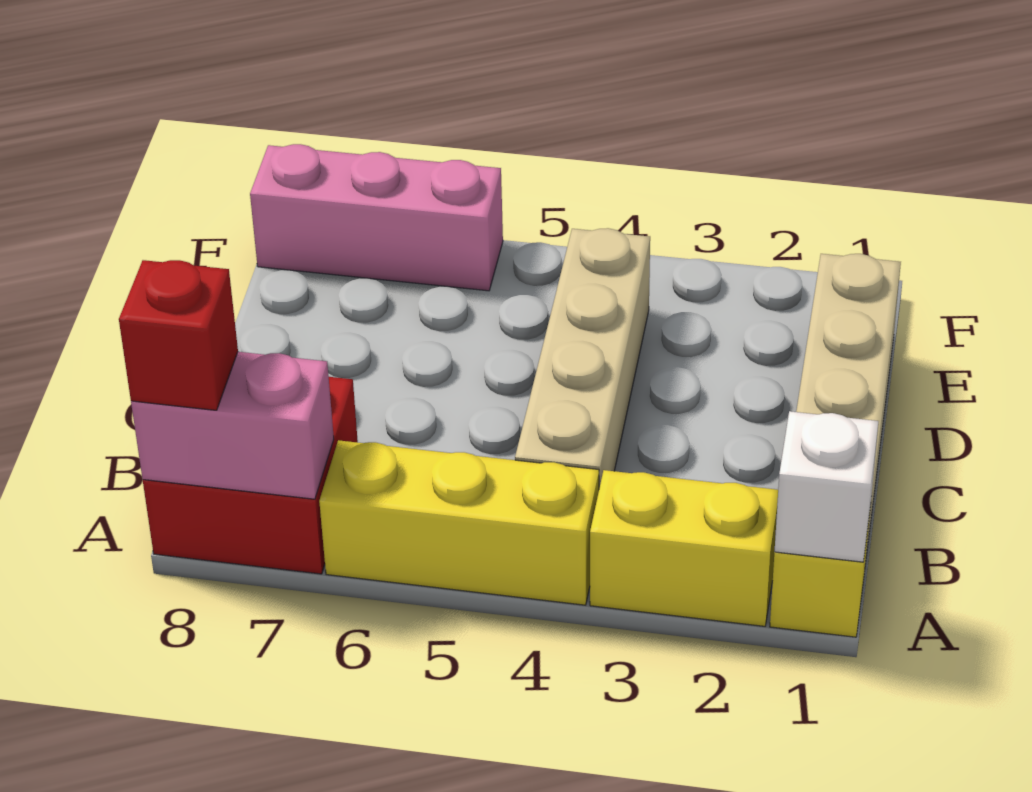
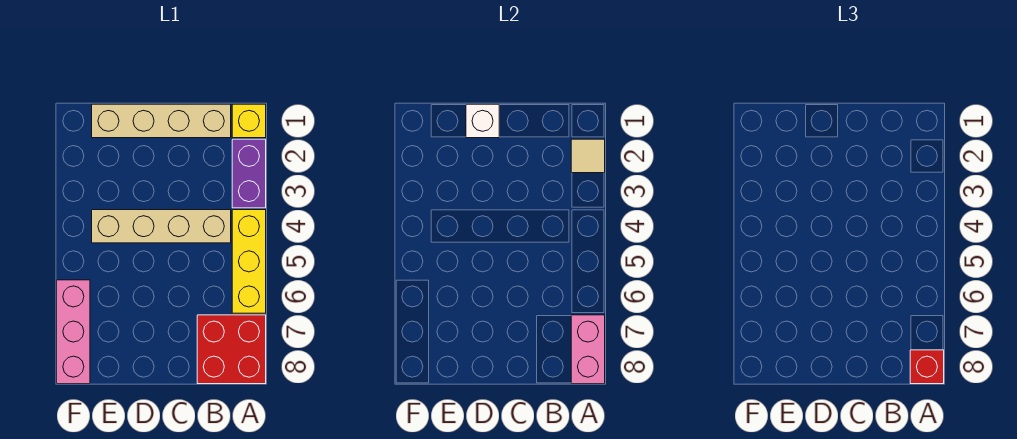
white brick A1 level 2 -> white brick D1 level 2
yellow brick A2:A3 level 1 -> purple brick A2:A3 level 1
none -> tan tile A2 level 2

